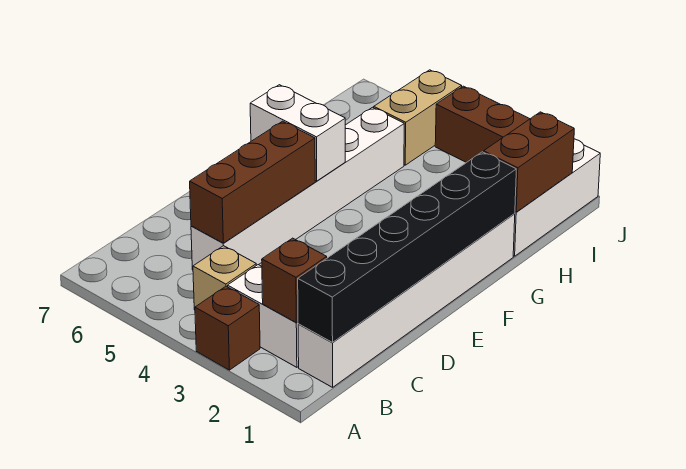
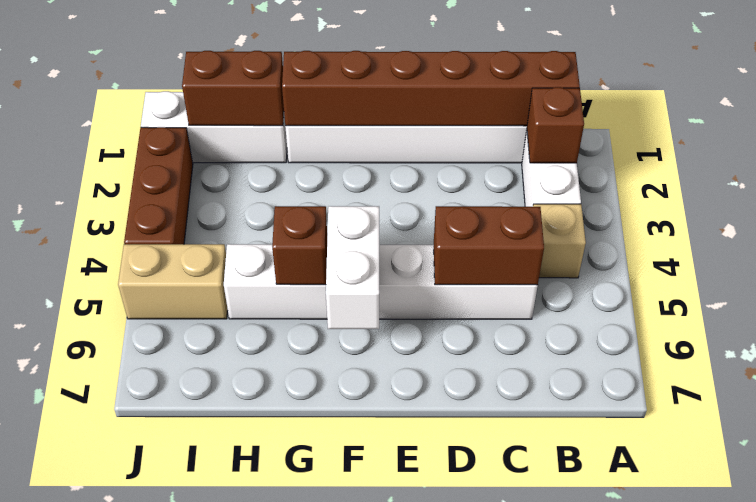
brown brick A3 level 1 -> brown brick G5 level 2
black brick B1:G1 level 2 -> brown brick B1:G1 level 2
brown brick C5:E5 level 2 -> brown brick C5:D5 level 2

